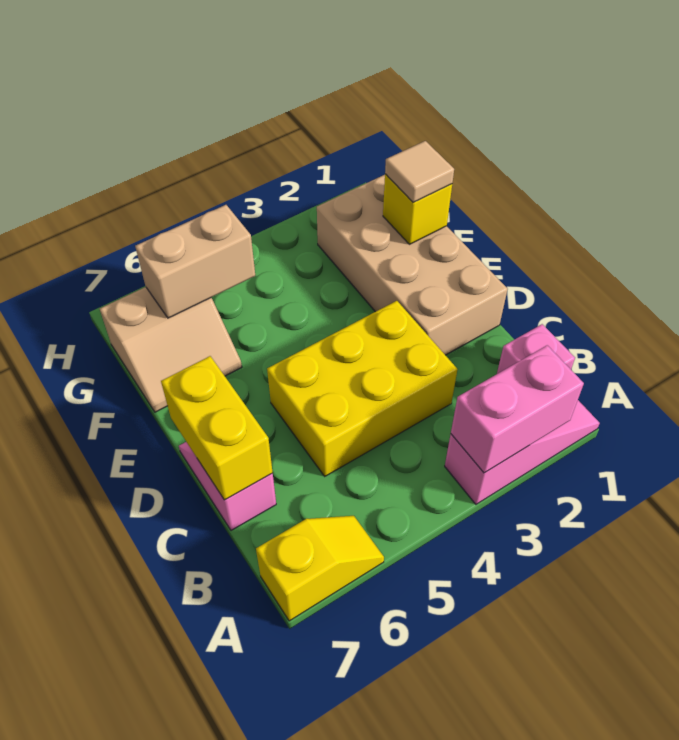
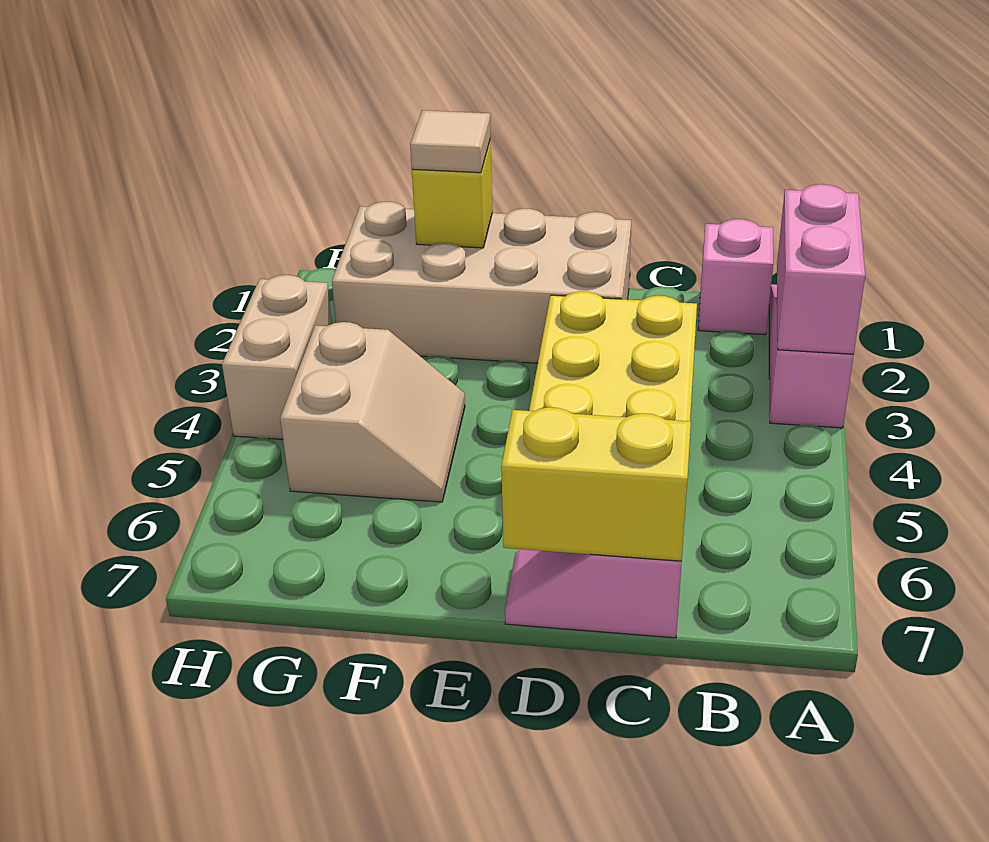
yellow slope A6:A7 level 1 top 7 -> none
tan slope F6:G7 level 1 top G -> tan slope F4:G5 level 1 top G
tan brick G5:G6 level 2 -> tan brick H3:H4 level 1

